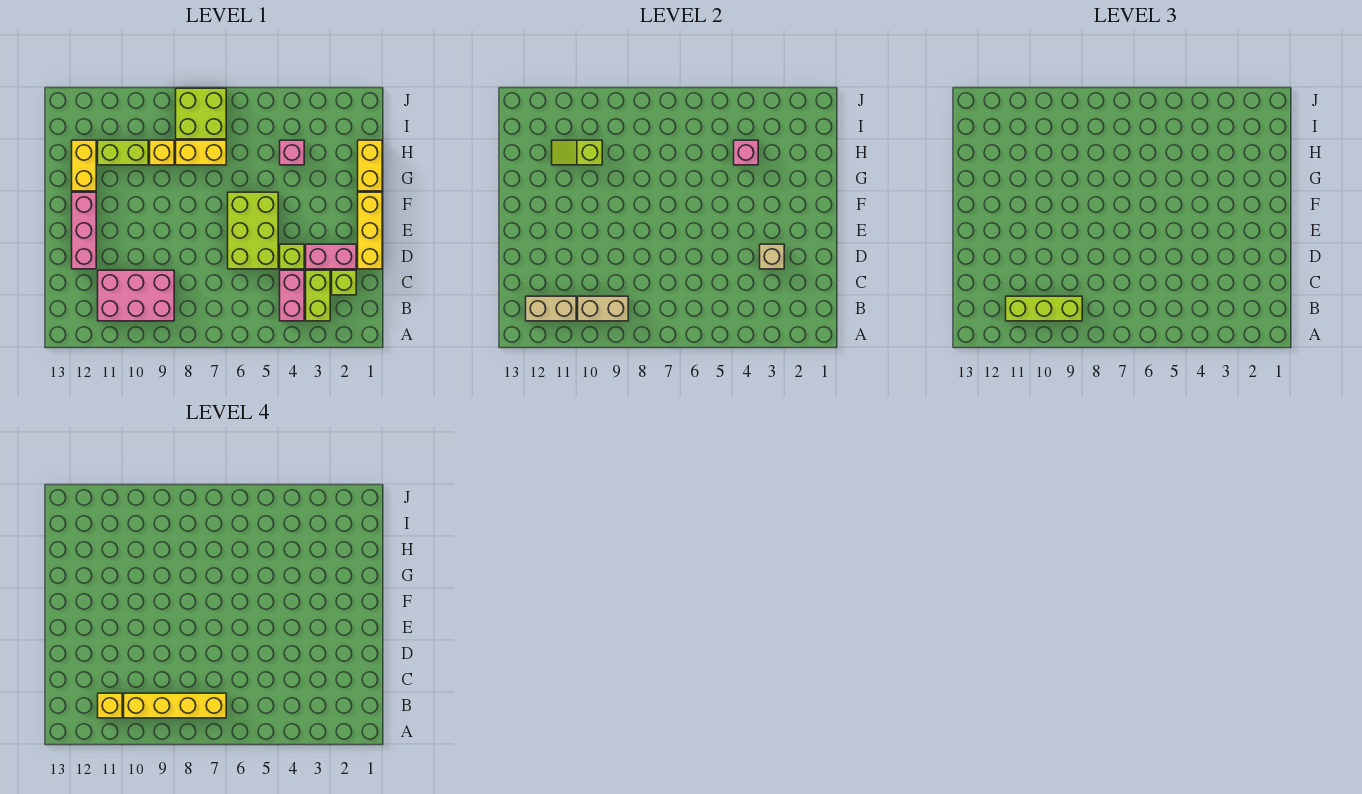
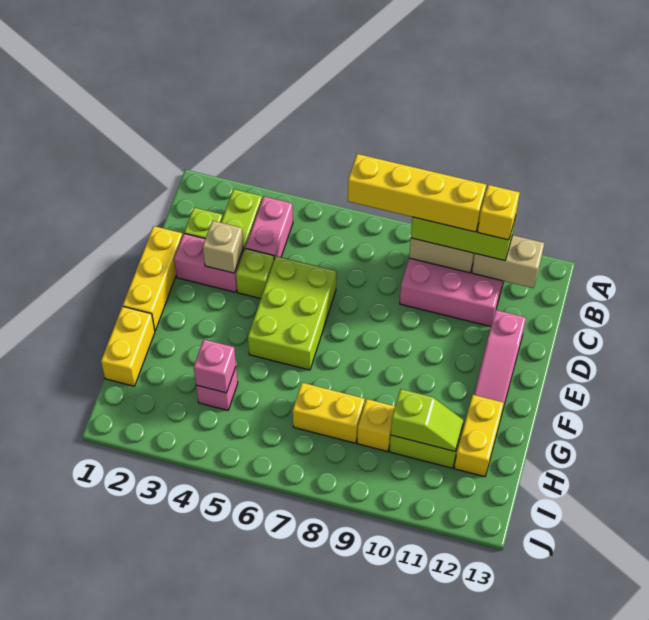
pink brick D12:F12 level 1 -> pink slope D12:F12 level 1 top D
lime brick I7:J8 level 1 -> none

